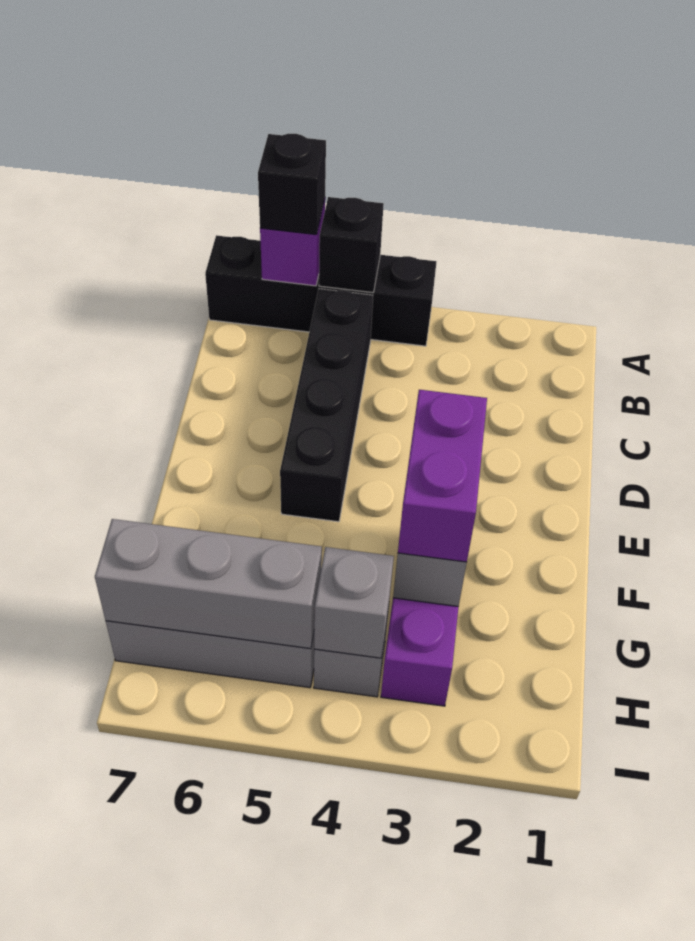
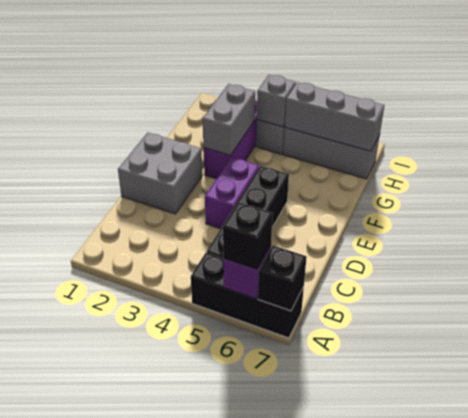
black brick A4:A7 level 1 -> black brick A5:A7 level 1
black brick A5 level 2 -> black brick A7 level 2
none -> grey brick D1:E2 level 1
purple brick F3:G3 level 3 -> purple brick D4:E4 level 1

